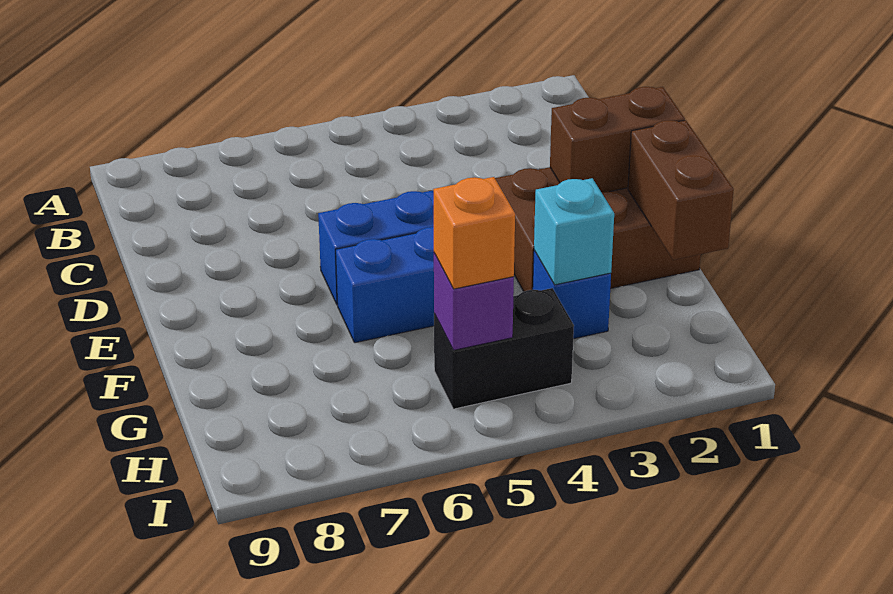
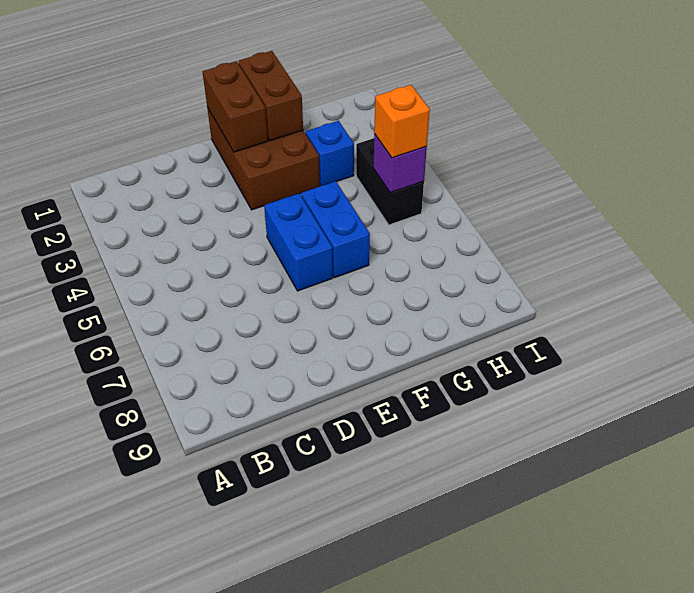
brown brick F1:G1 level 2 -> brown brick F1:F2 level 2
cyan brick G3 level 2 -> none

